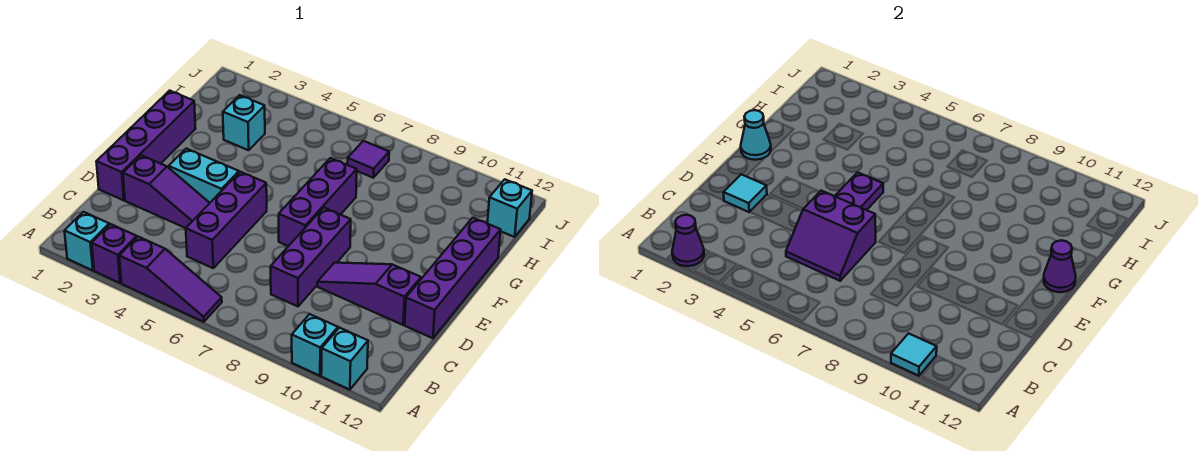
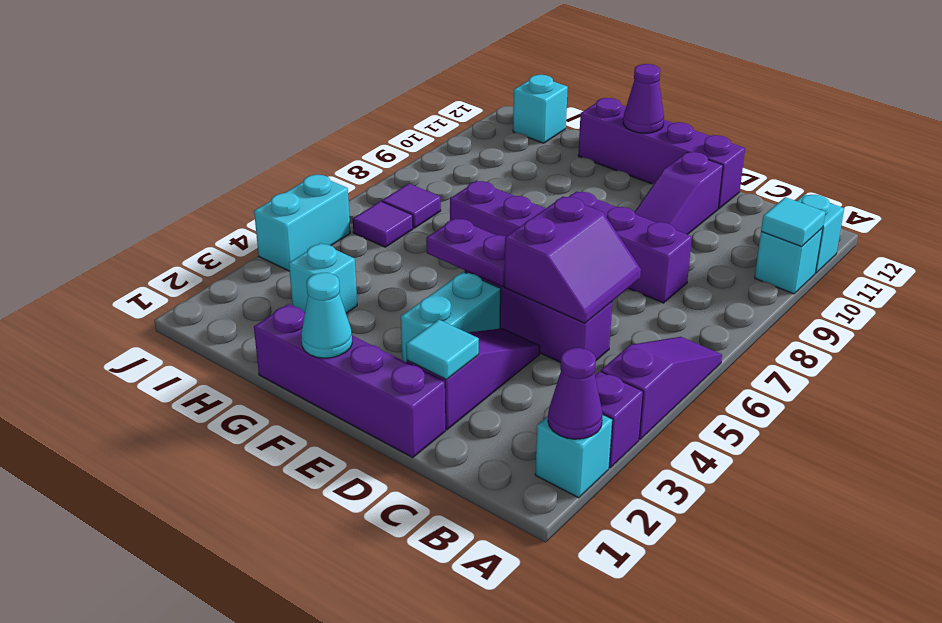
none -> purple tile I6 level 1
none -> cyan brick J4:J5 level 1

